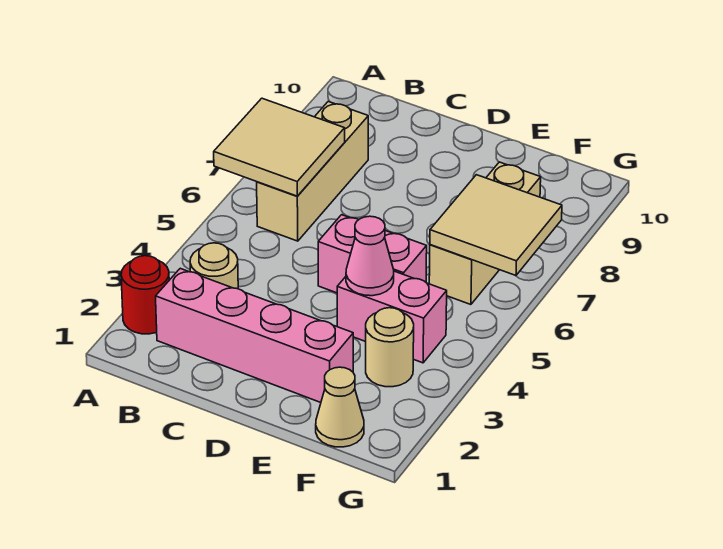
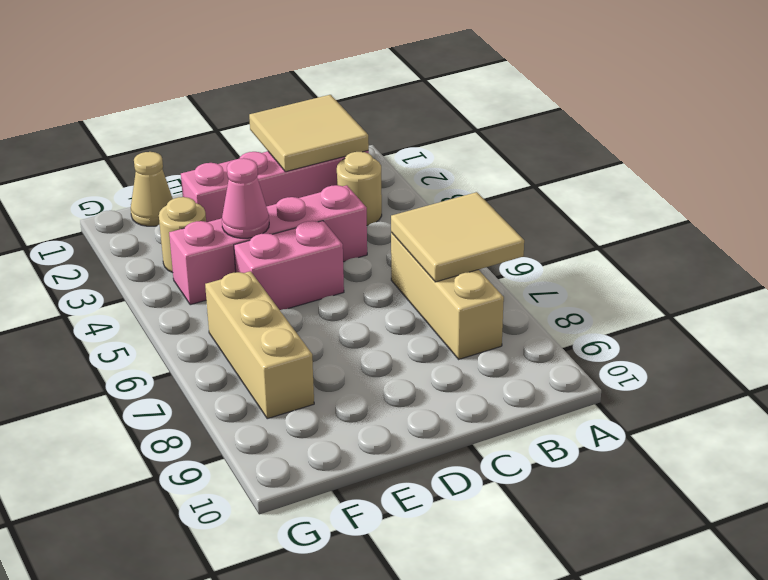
red round brick A2 level 1 -> none
pink brick E4:F4 level 1 -> pink brick C4:F4 level 1
tan tile F6:G7 level 2 -> tan tile B1:C2 level 2

